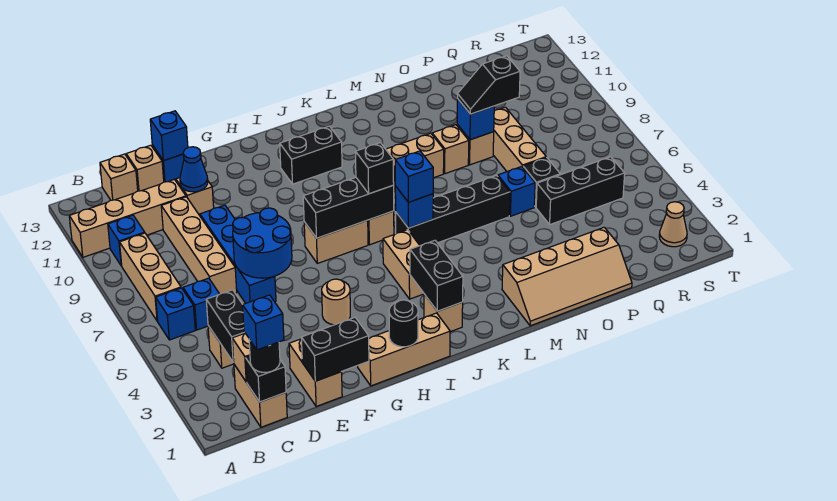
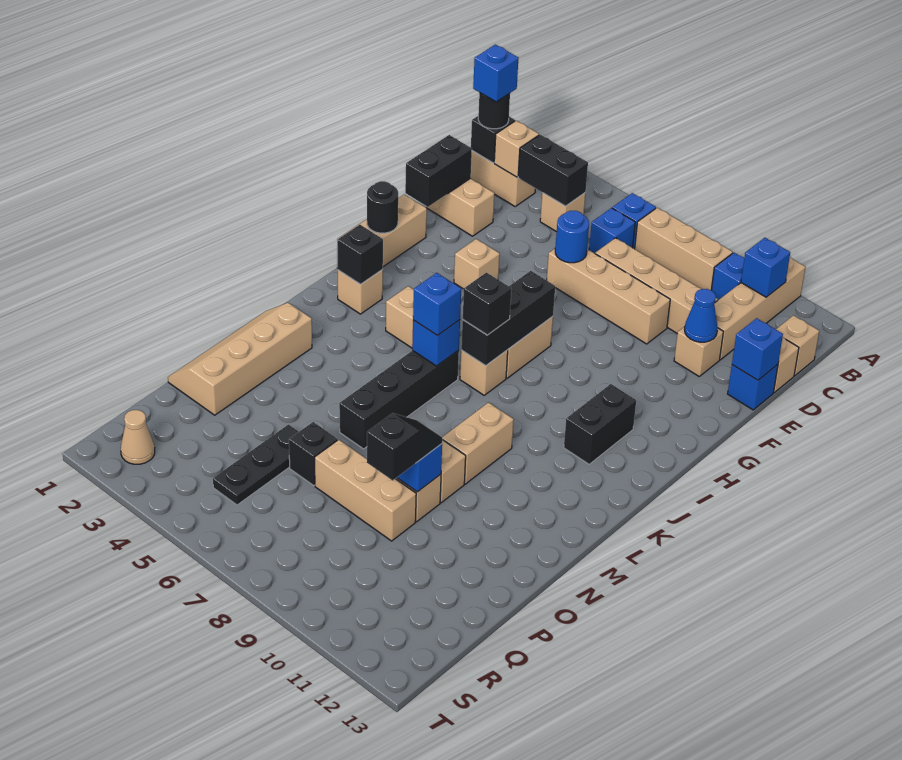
blue brick E6:E9 level 1 -> tan brick E6:E9 level 1
blue round brick E6:F7 level 2 -> blue round brick E6 level 2
tan round brick G4 level 1 -> tan brick G4 level 1
black brick J2:J3 level 2 -> black brick J2 level 2
blue brick O6 level 1 -> blue brick B11 level 2
black brick P5:R5 level 1 -> black plate P5:R5 level 1

